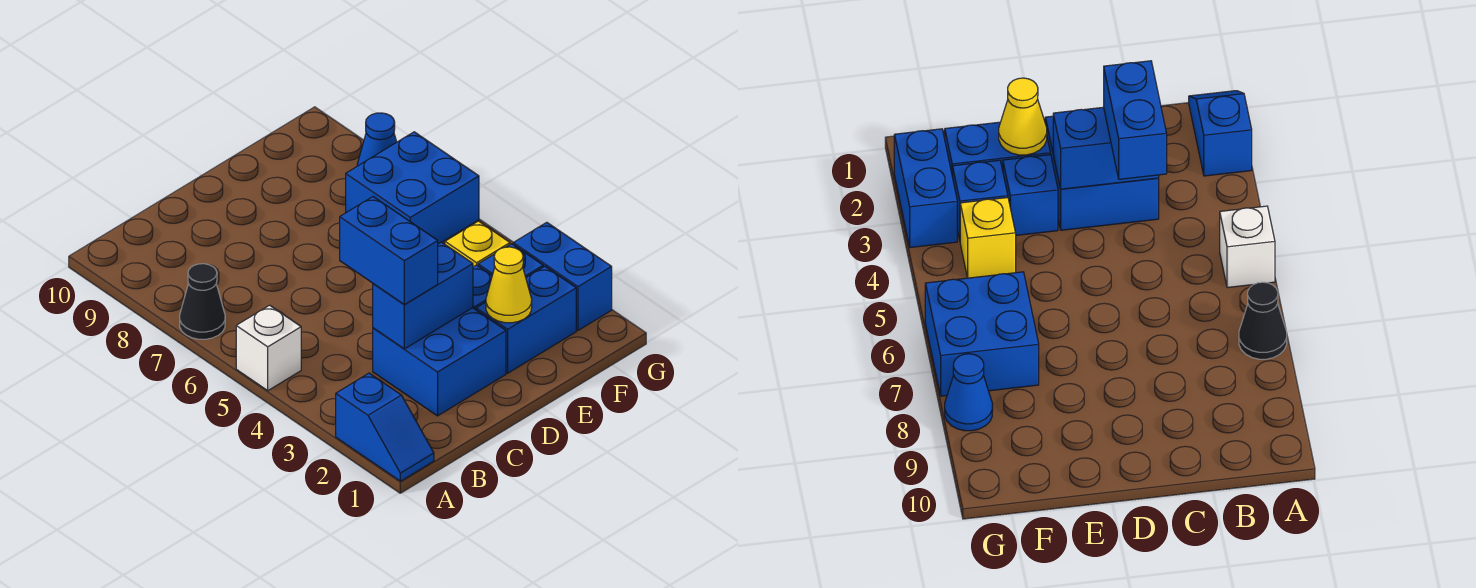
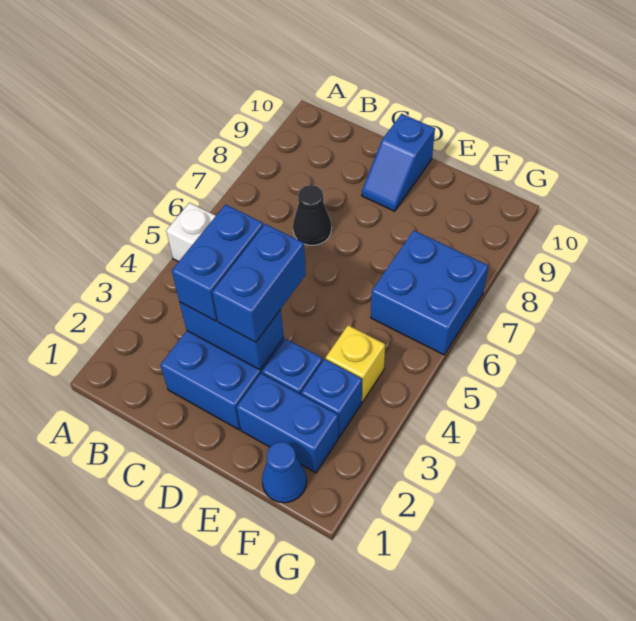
blue slope A1:A2 level 1 top 2 -> blue slope D9:D10 level 1 top 10
black cone A7 level 1 -> black cone C7 level 1
yellow cone E2 level 2 -> none
blue brick G2:G3 level 1 -> blue brick D3:D4 level 3
blue cone G8 level 1 -> blue cone F1 level 1

